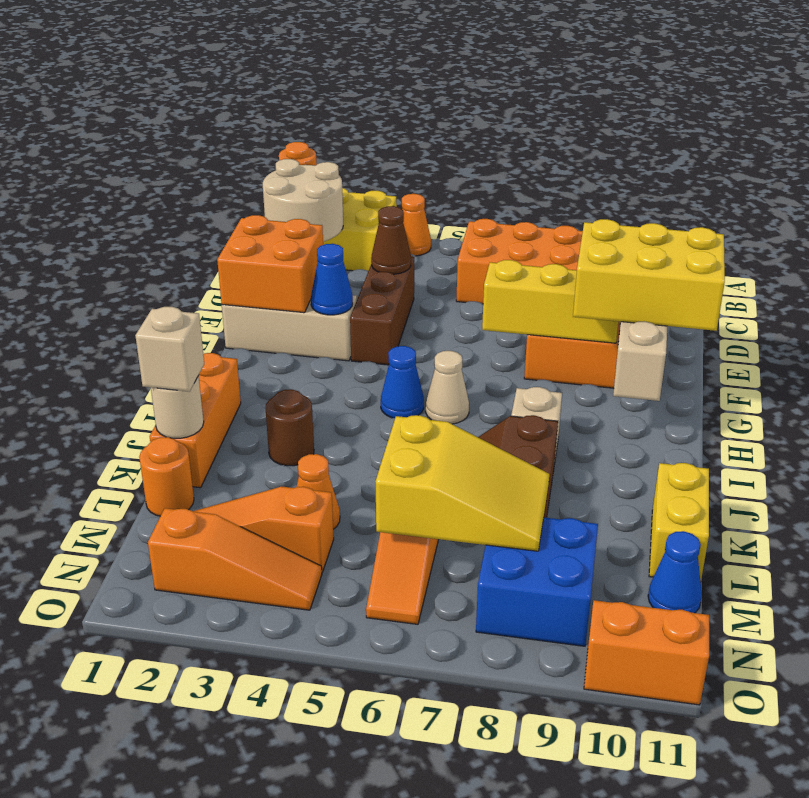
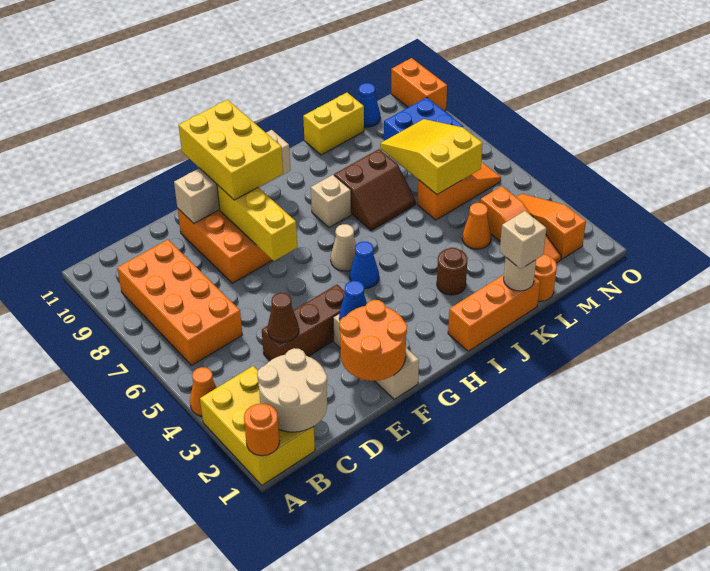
orange brick E1:F2 level 2 -> orange round brick E1:F2 level 2

